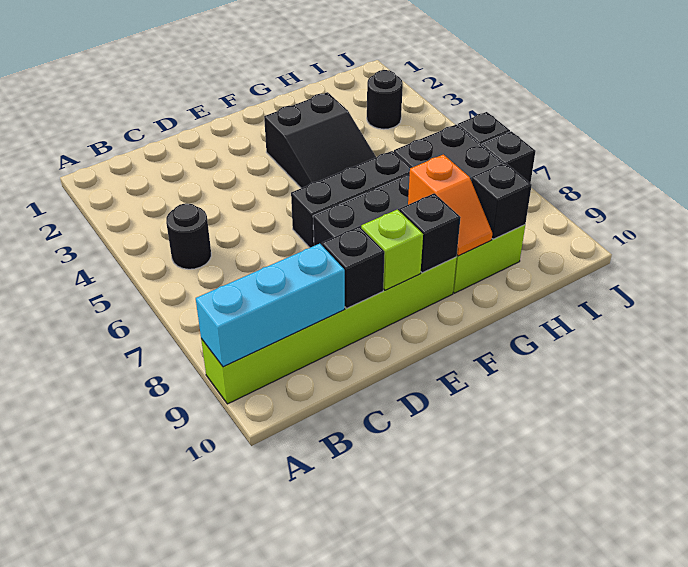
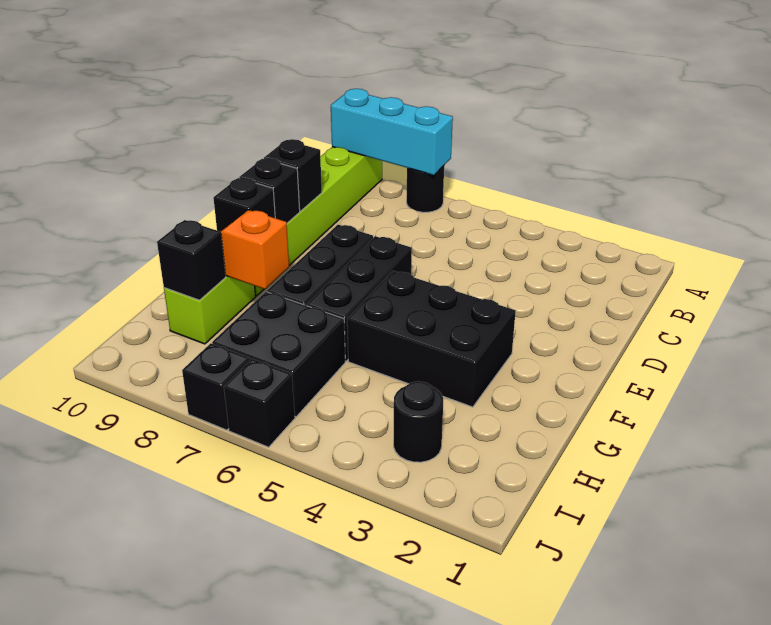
cyan brick A9:C9 level 2 -> cyan brick A7:A9 level 2
black round brick B5 level 1 -> black round brick A7 level 1
lime brick E9 level 2 -> black brick E9 level 2
black slope F3:G5 level 1 top 3 -> black brick F3:G5 level 1

